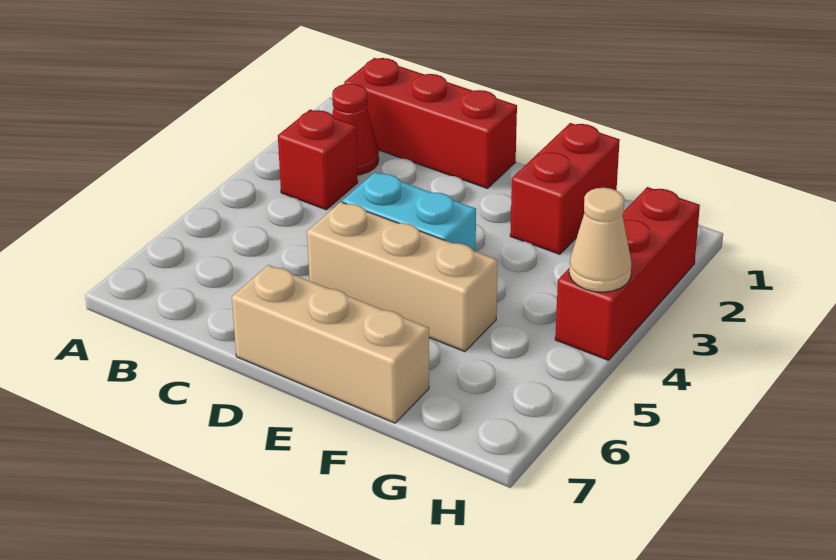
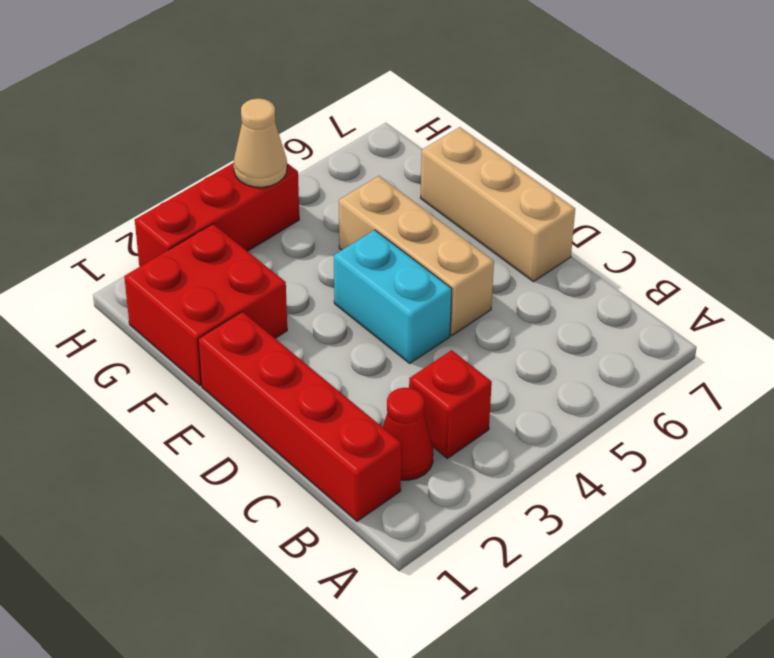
red brick B1:D1 level 1 -> red brick B1:E1 level 1
red brick F1:F2 level 1 -> red brick F1:G2 level 1

